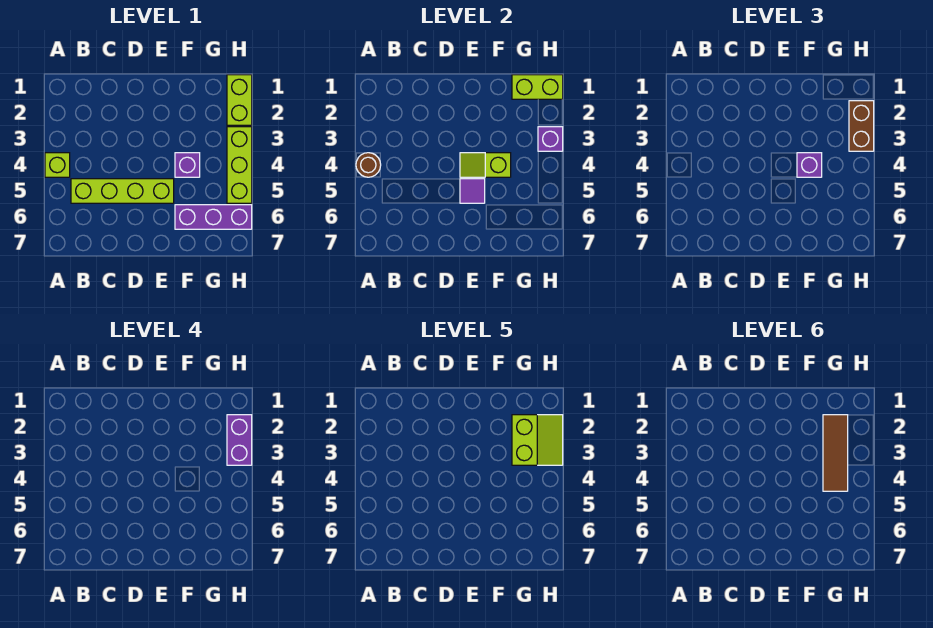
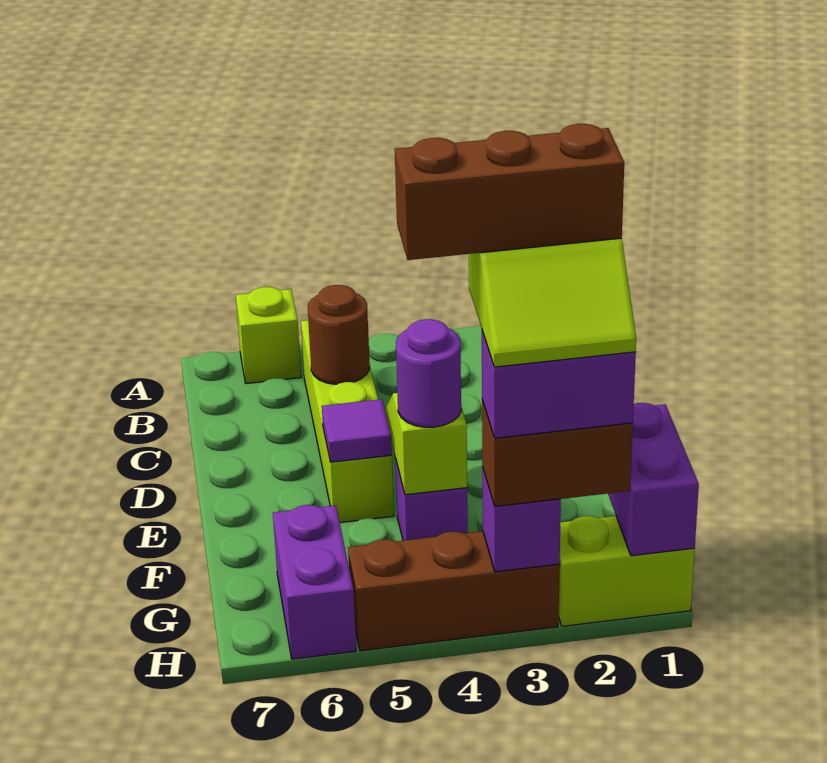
lime brick A4 level 1 -> lime brick A6 level 1
brown round brick A4 level 2 -> brown round brick C5 level 2
purple brick F4 level 3 -> purple round brick F4 level 3
purple brick F6:H6 level 1 -> purple brick G6:H6 level 1
lime brick G1:H1 level 2 -> purple brick G1:H1 level 2
brown tile G2:G4 level 6 -> brown brick G2:G4 level 6
lime brick H3:H5 level 1 -> brown brick H3:H5 level 1

